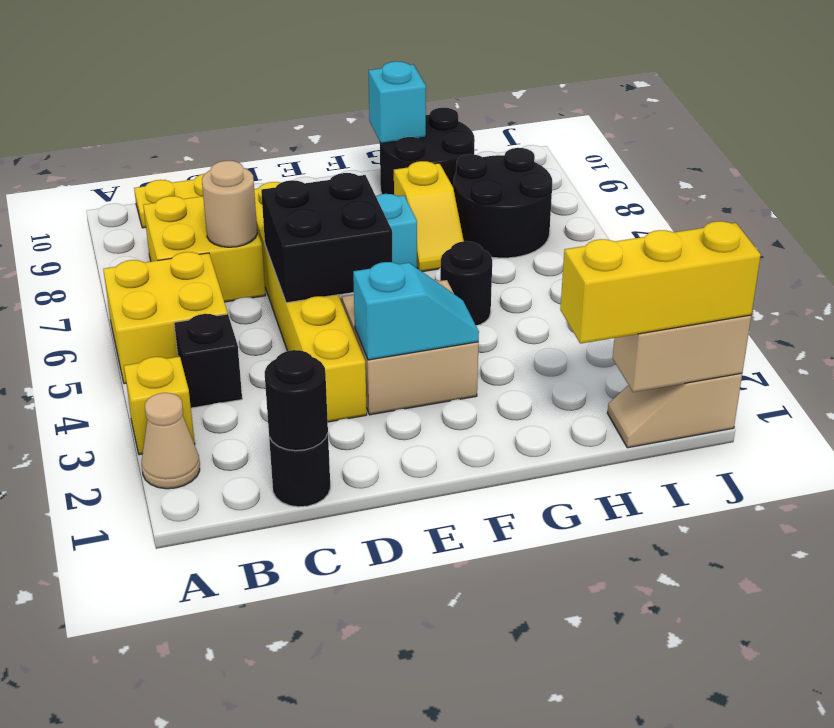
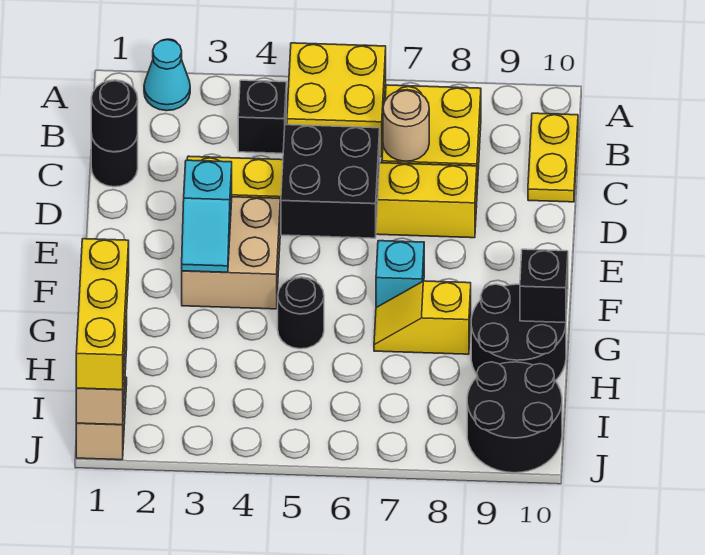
tan cone A2 level 1 -> cyan cone A2 level 1
yellow brick A3 level 1 -> none
cyan brick G10 level 2 -> black brick G10 level 2
black round brick H7:I8 level 1 -> black round brick I9:J10 level 1

